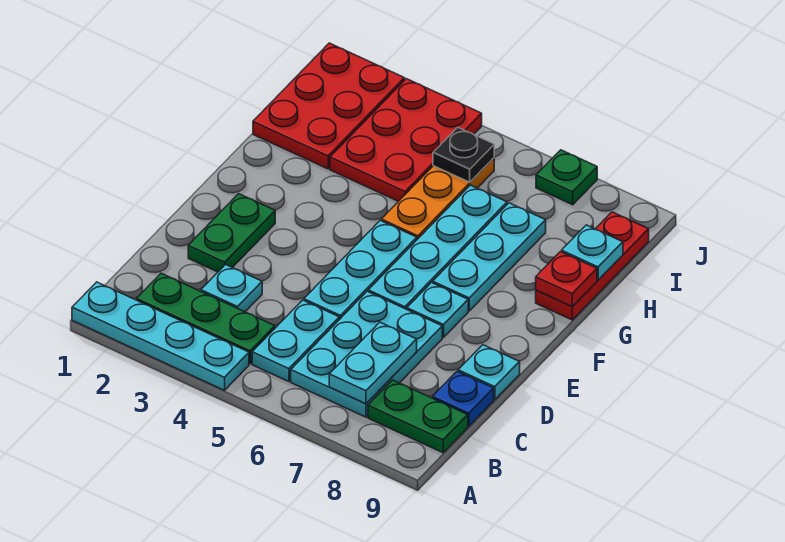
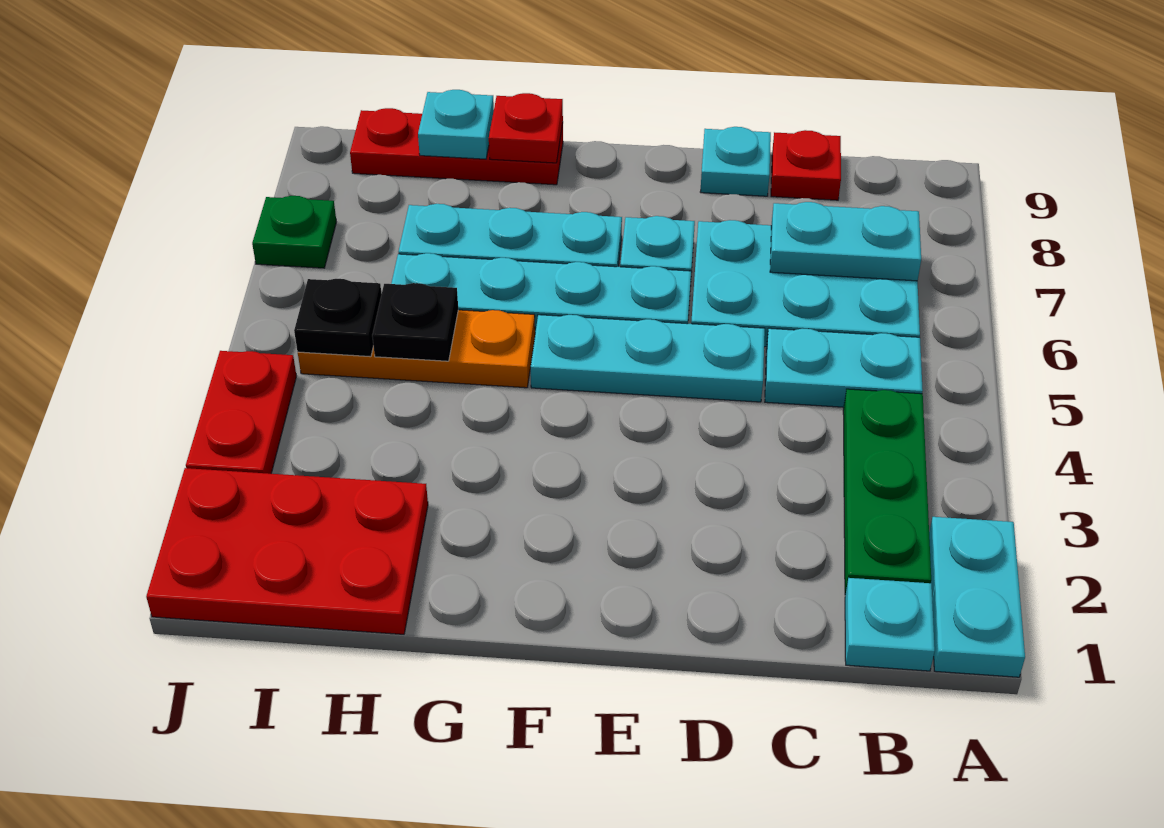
cyan plate A1:A4 level 1 -> cyan plate A1:A2 level 1
green plate B8:B9 level 1 -> none
cyan plate C3 level 1 -> cyan plate B1 level 1
blue plate C9 level 1 -> red plate C9 level 1
green plate D2:E2 level 1 -> none
red plate H3:J4 level 1 -> red plate J3:J4 level 1
none -> black plate H5 level 2

